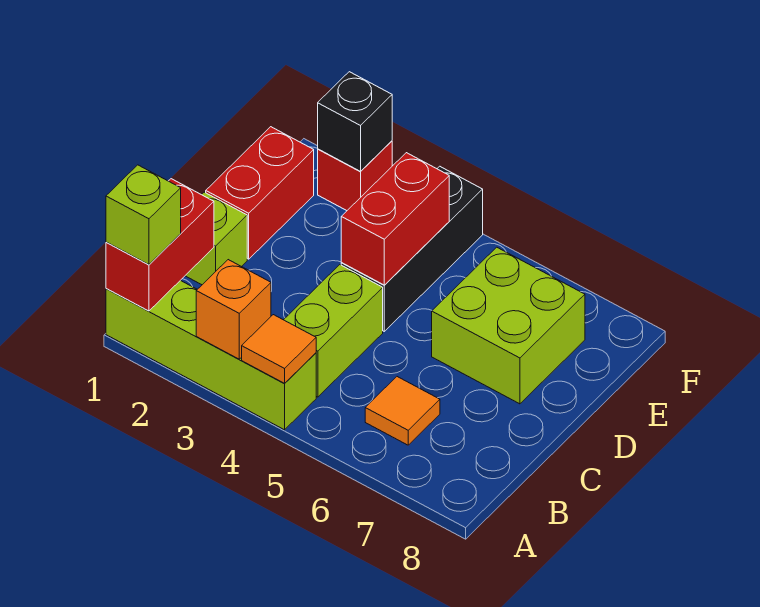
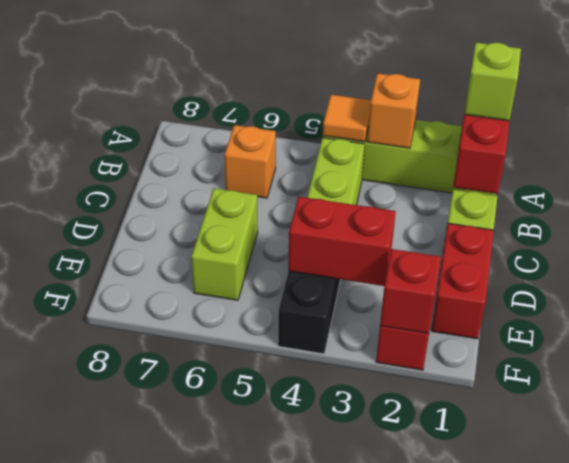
orange tile B6 level 1 -> orange brick B6 level 1
red brick D4:E4 level 2 -> red brick E3:E4 level 2
lime brick D6:E7 level 1 -> lime brick D6:E6 level 1
black brick F2 level 2 -> red brick F2 level 2

